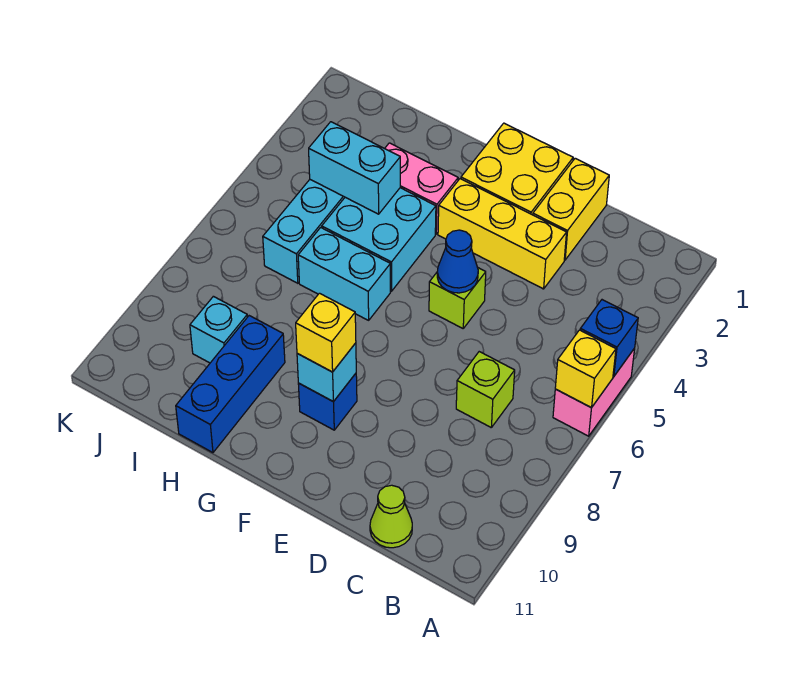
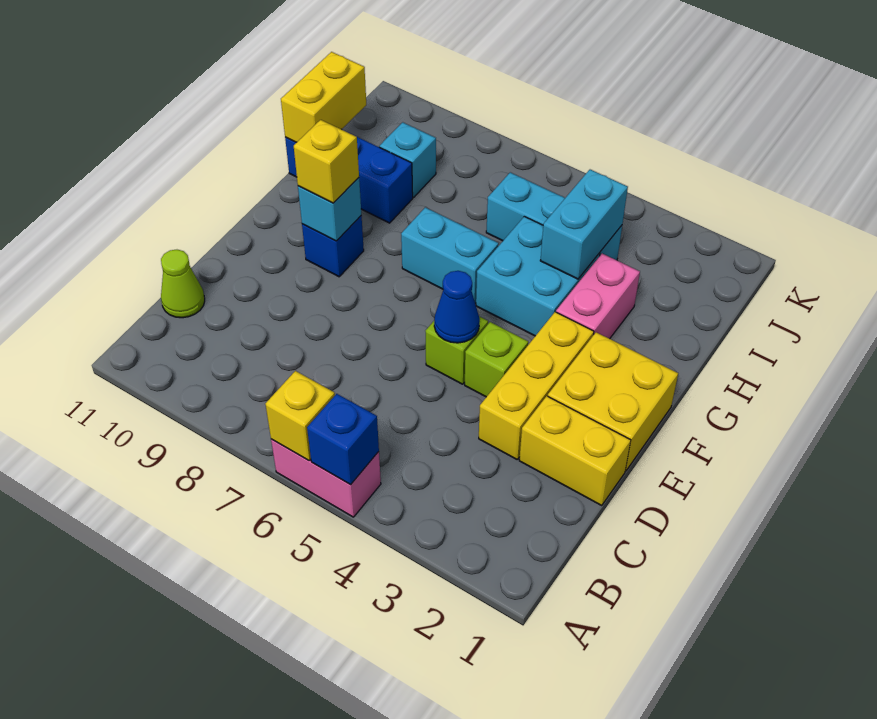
lime brick C7 level 1 -> lime brick E4 level 1
cyan brick G6:H6 level 1 -> cyan brick G6:G7 level 1
none -> yellow brick H11:I11 level 2

